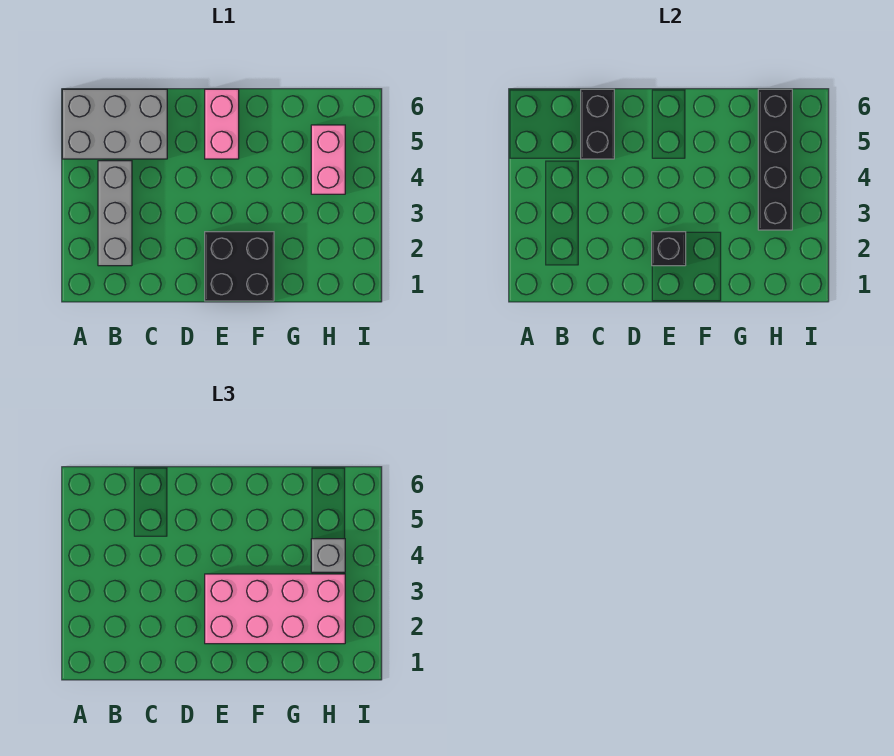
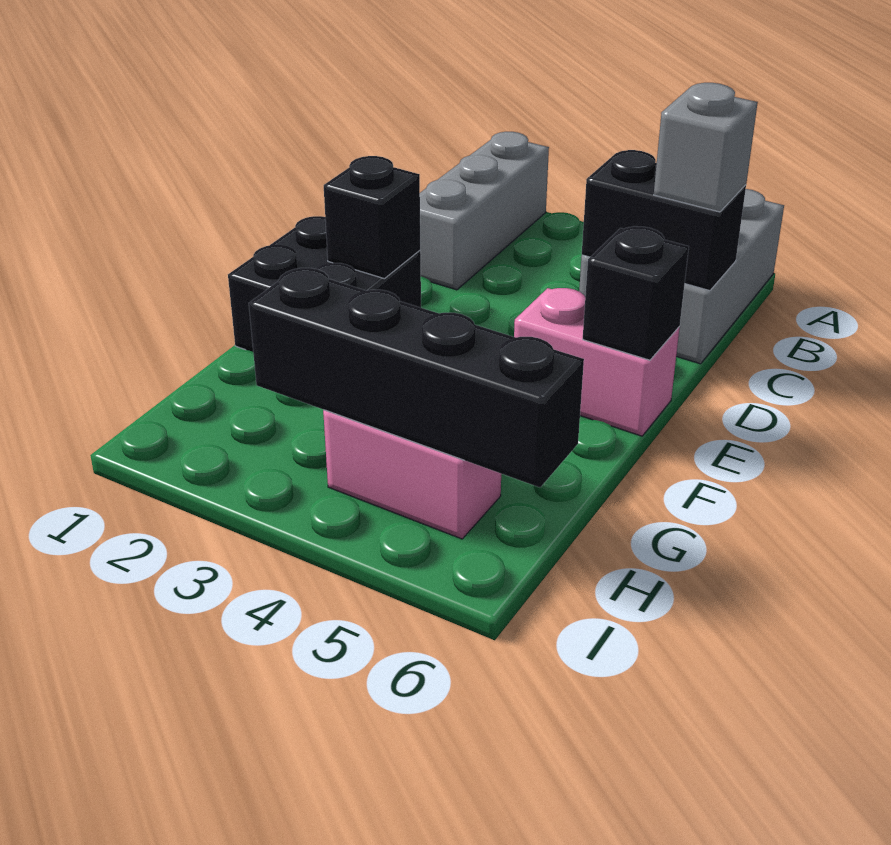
grey brick B2:B4 level 1 -> grey brick A2:C2 level 1
pink brick E2:H3 level 3 -> none
none -> black brick E6 level 2
grey brick H4 level 3 -> grey brick C6 level 3

